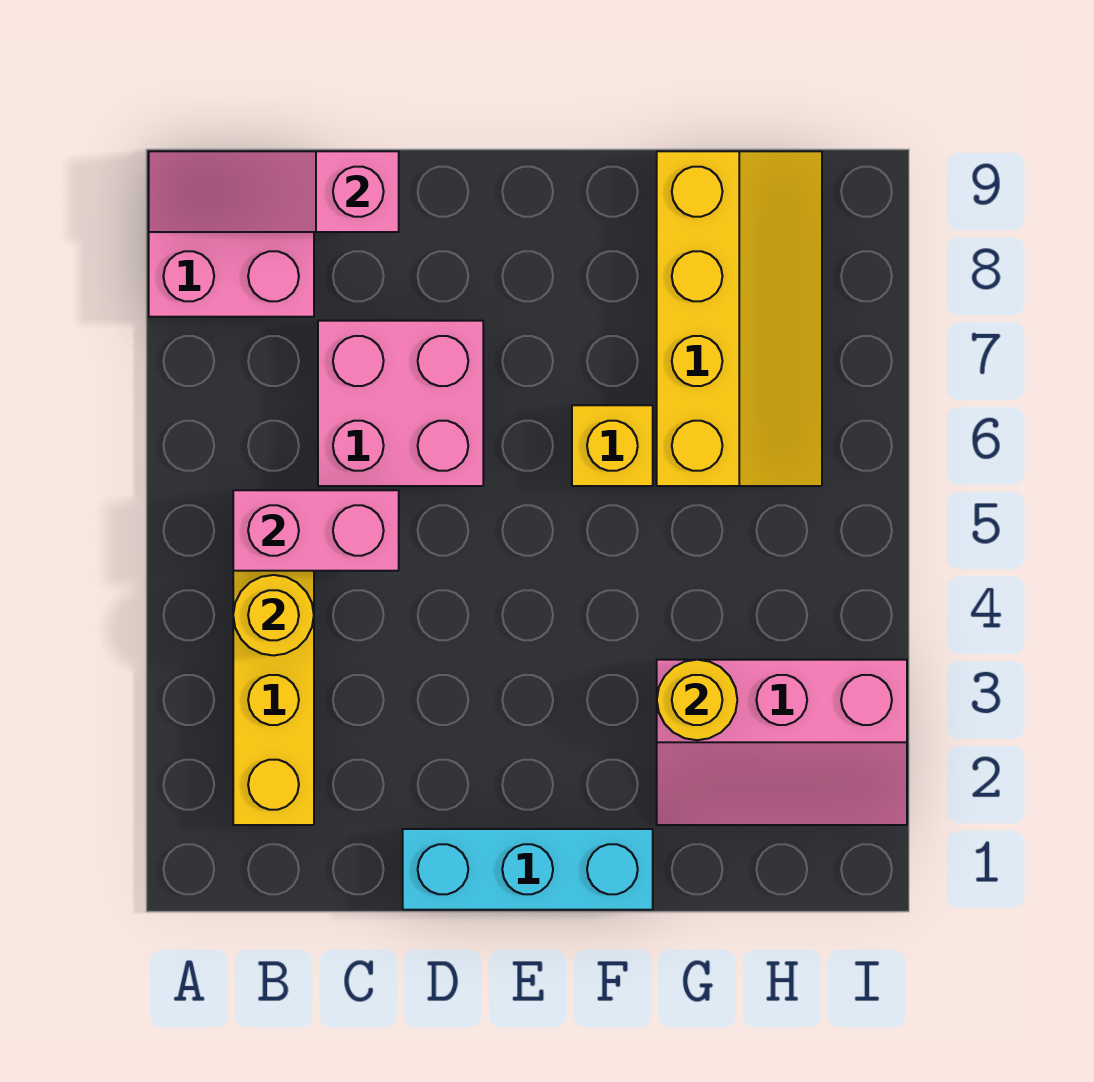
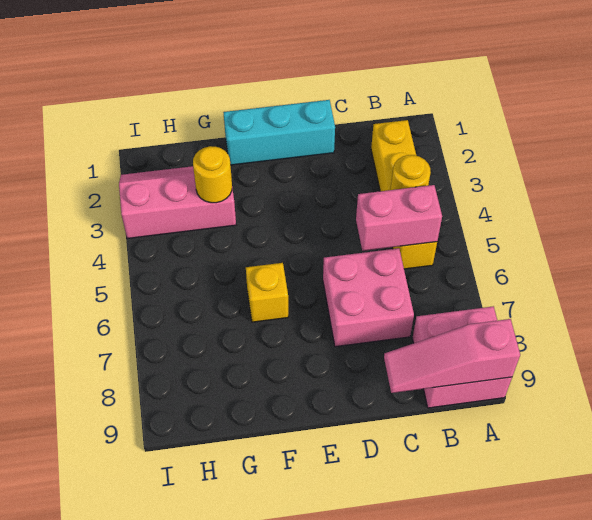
pink slope A9:C9 level 2 top C -> pink slope A9:C9 level 2 top A
yellow slope G6:H9 level 1 top G -> none

